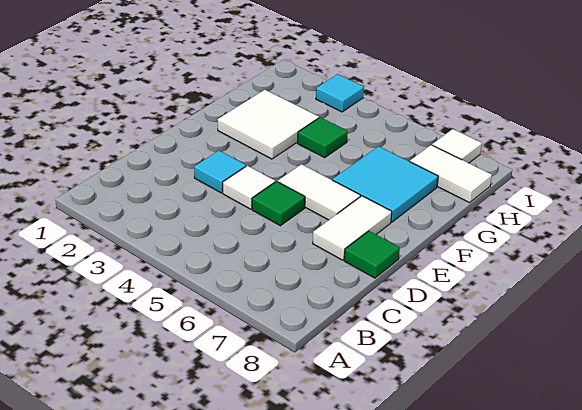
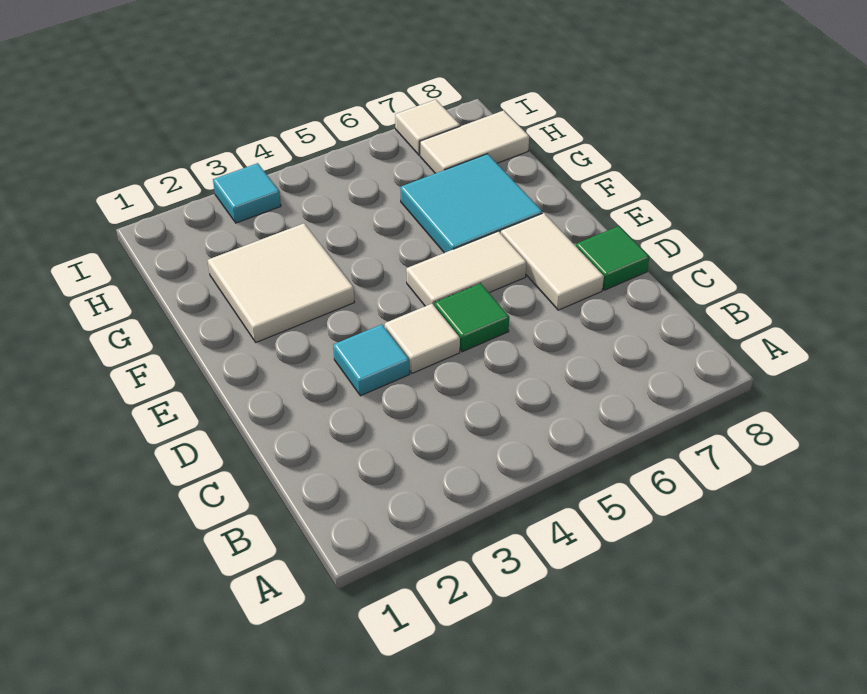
green tile G4 level 1 -> none

